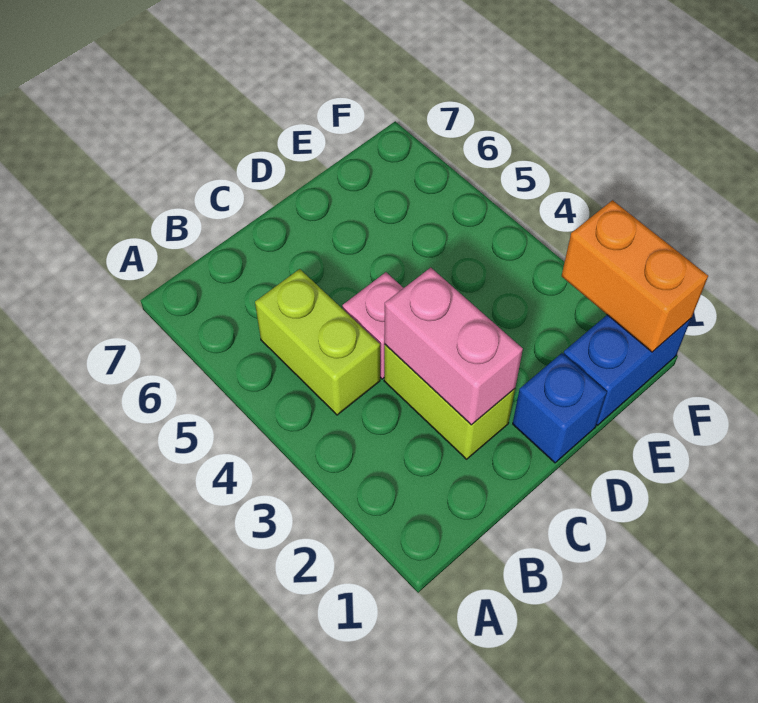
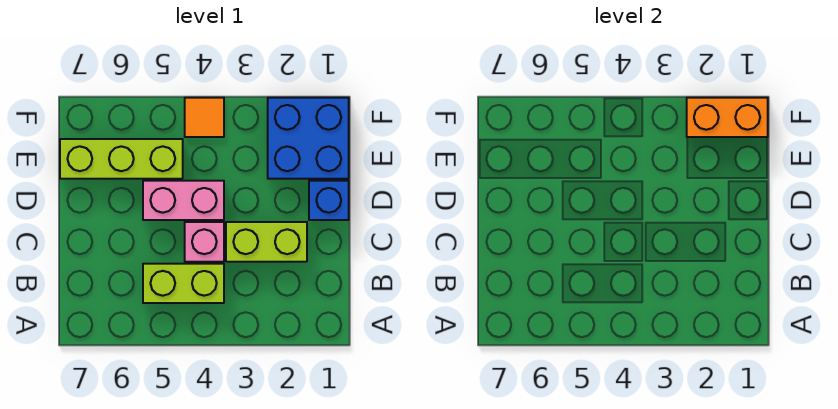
pink brick C2:C3 level 2 -> pink brick D4:D5 level 1
blue brick E1:F1 level 1 -> blue brick E1:F2 level 1
none -> lime brick E5:E7 level 1
none -> orange tile F4 level 1

